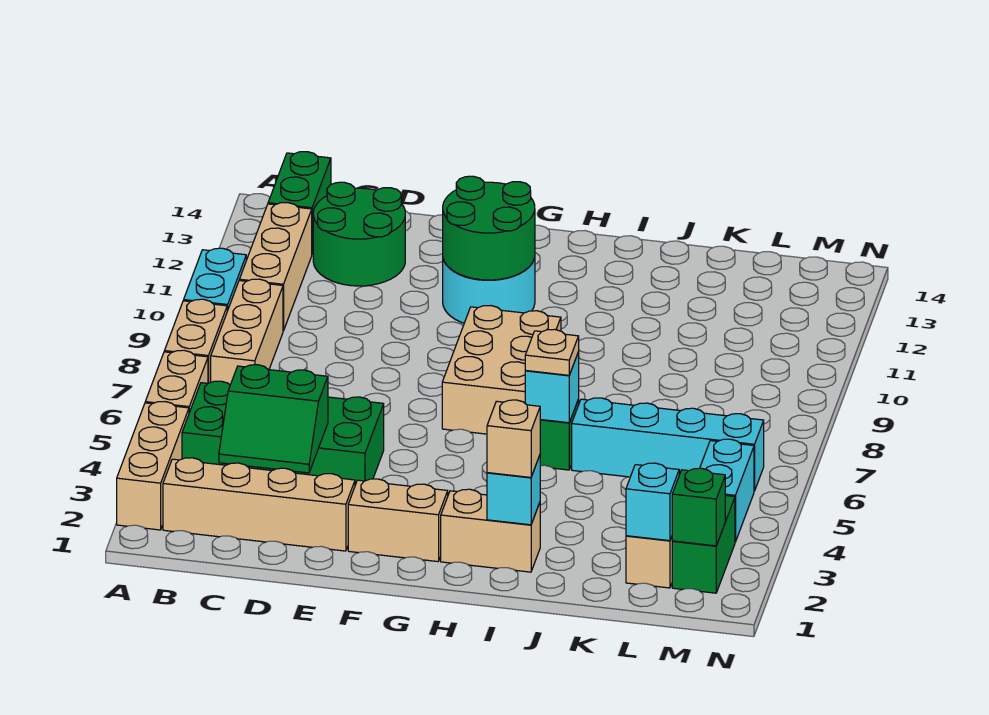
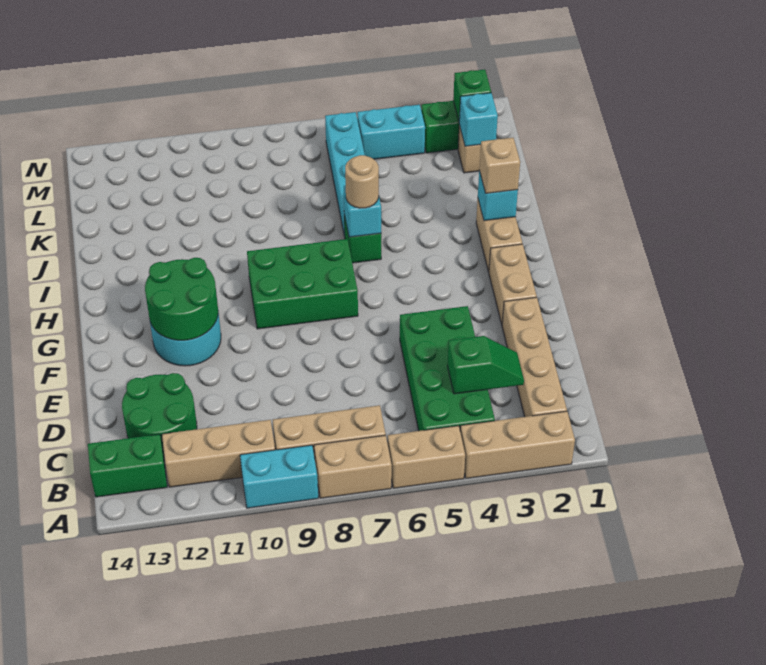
green slope C3:D4 level 2 top 4 -> green slope C3:C4 level 2 top 4
tan brick G7:H9 level 1 -> green brick G7:H9 level 1
tan plate I6 level 3 -> tan round brick I6 level 3

